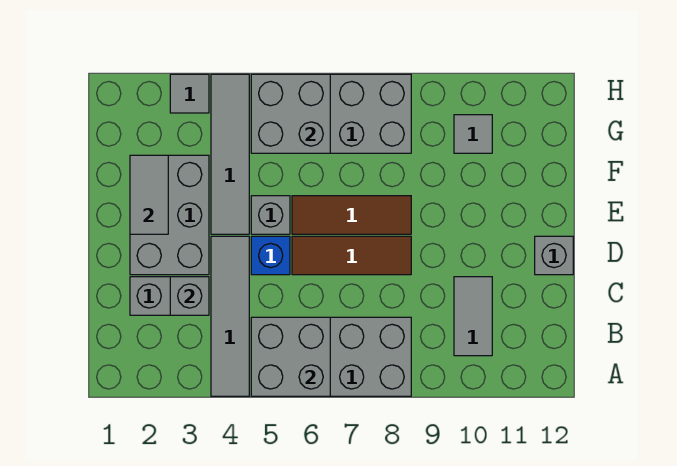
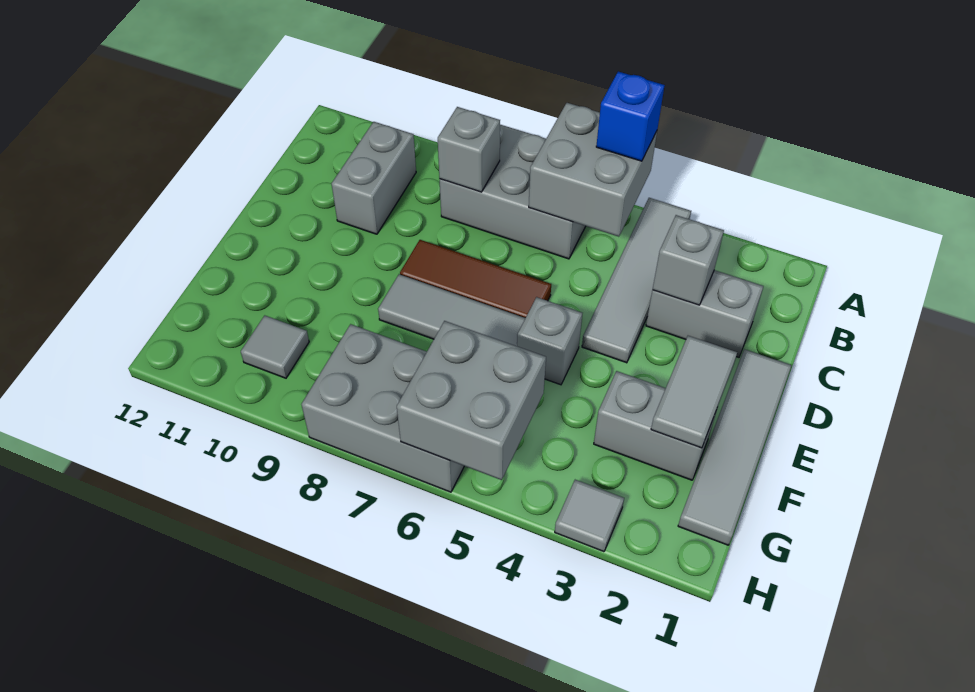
grey tile B10:C10 level 1 -> grey brick B10:C10 level 1
grey brick D2:F3 level 1 -> grey brick F2:F3 level 1
blue brick D5 level 1 -> blue brick A5 level 3
grey brick D12 level 1 -> grey brick B8 level 2
grey tile E4:H4 level 1 -> grey tile D1:G1 level 1
brown tile E6:E8 level 1 -> grey tile E6:E8 level 1

